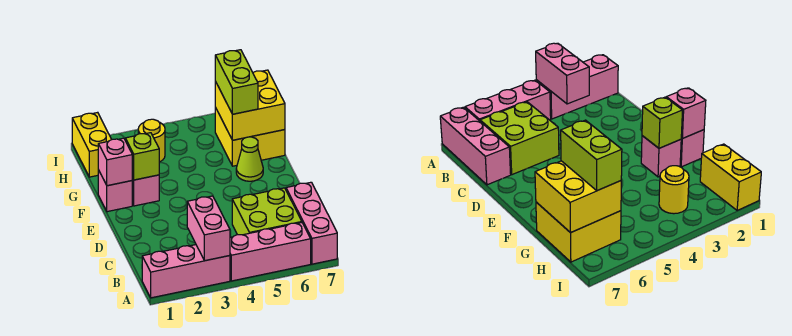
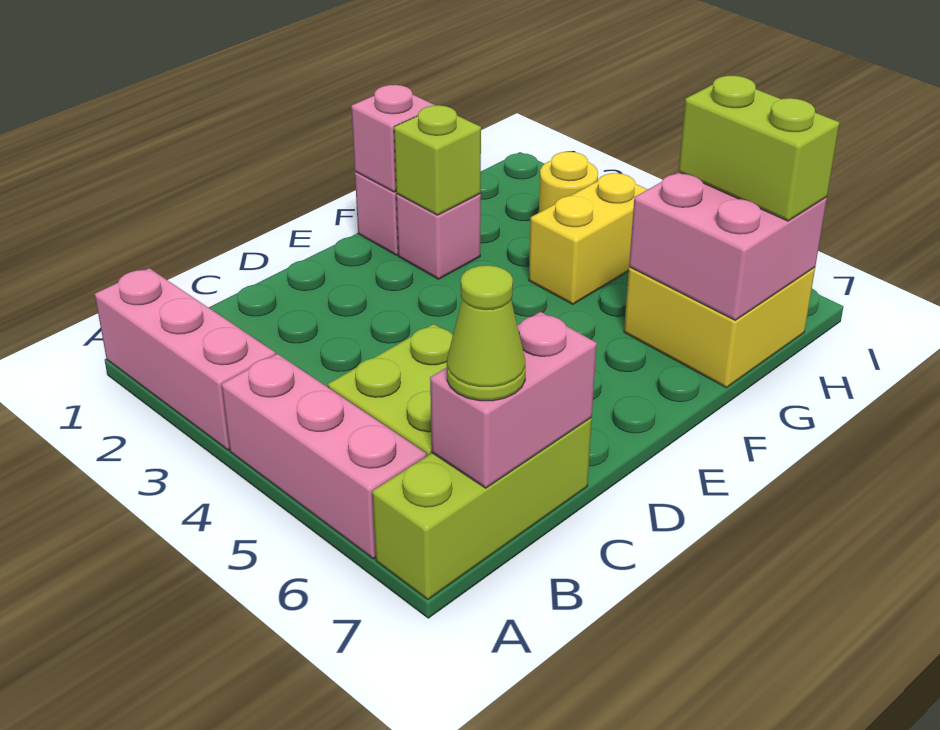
pink brick A3:B3 level 2 -> pink brick B7:C7 level 2
pink brick A7:C7 level 1 -> lime brick A7:C7 level 1
lime cone F6 level 1 -> lime cone B7 level 3
yellow brick G6:H7 level 2 -> pink brick G6:H7 level 2
lime brick G6:H6 level 3 -> lime brick H6:H7 level 3
yellow brick H1:I1 level 1 -> yellow brick G4:H4 level 1

